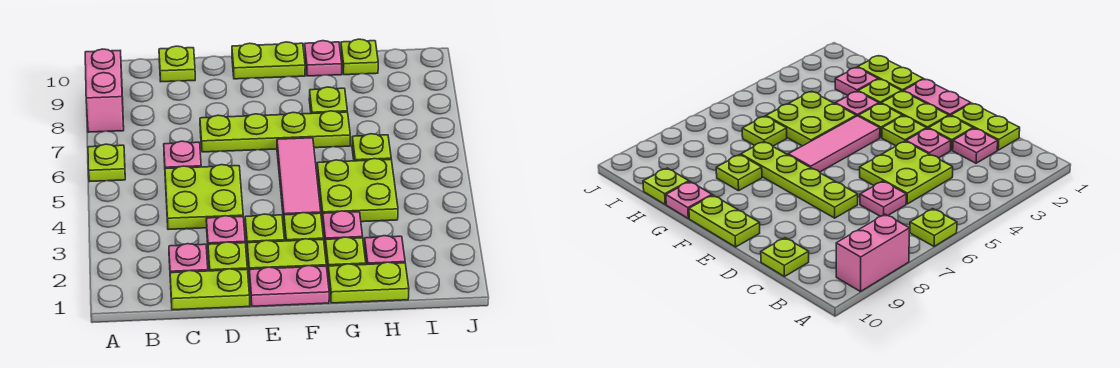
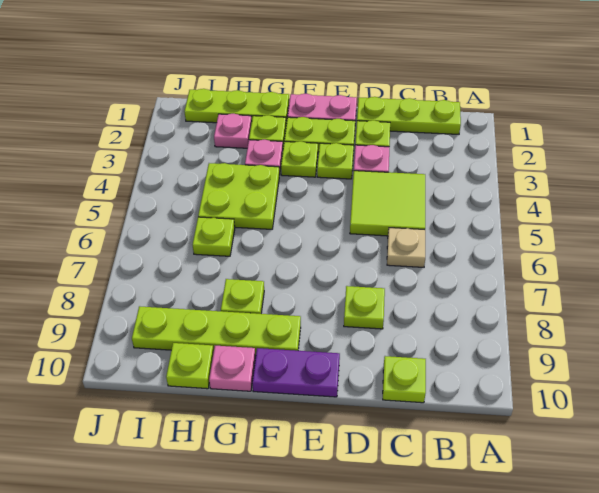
lime plate A6 level 1 -> lime plate D8 level 1
pink brick A8:A9 level 1 -> none
lime plate C1:D1 level 1 -> lime plate B1:D1 level 1
pink plate C2 level 1 -> none
lime plate C4:D5 level 1 -> lime tile C4:D5 level 1
pink plate C6 level 1 -> tan plate C6 level 1
lime plate D7:G7 level 1 -> lime plate F9:I9 level 1
lime plate E10:F10 level 1 -> purple plate E10:F10 level 1
pink tile F4:F6 level 1 -> none
lime plate G1:H1 level 1 -> lime plate G1:I1 level 1

